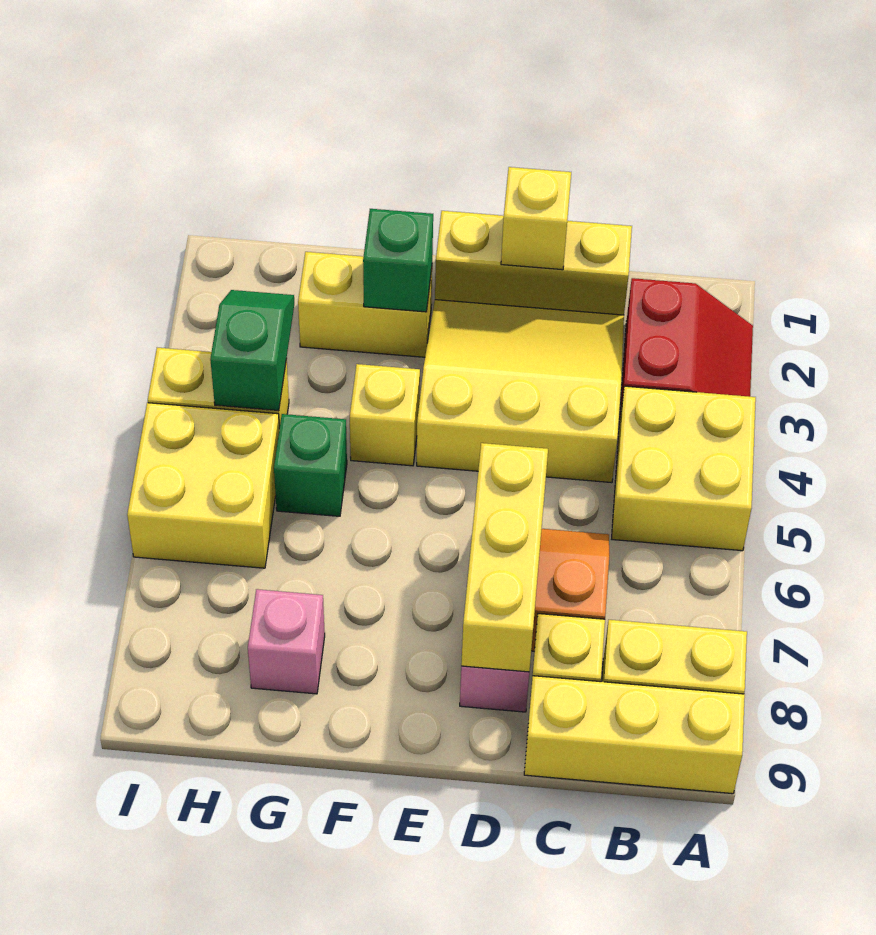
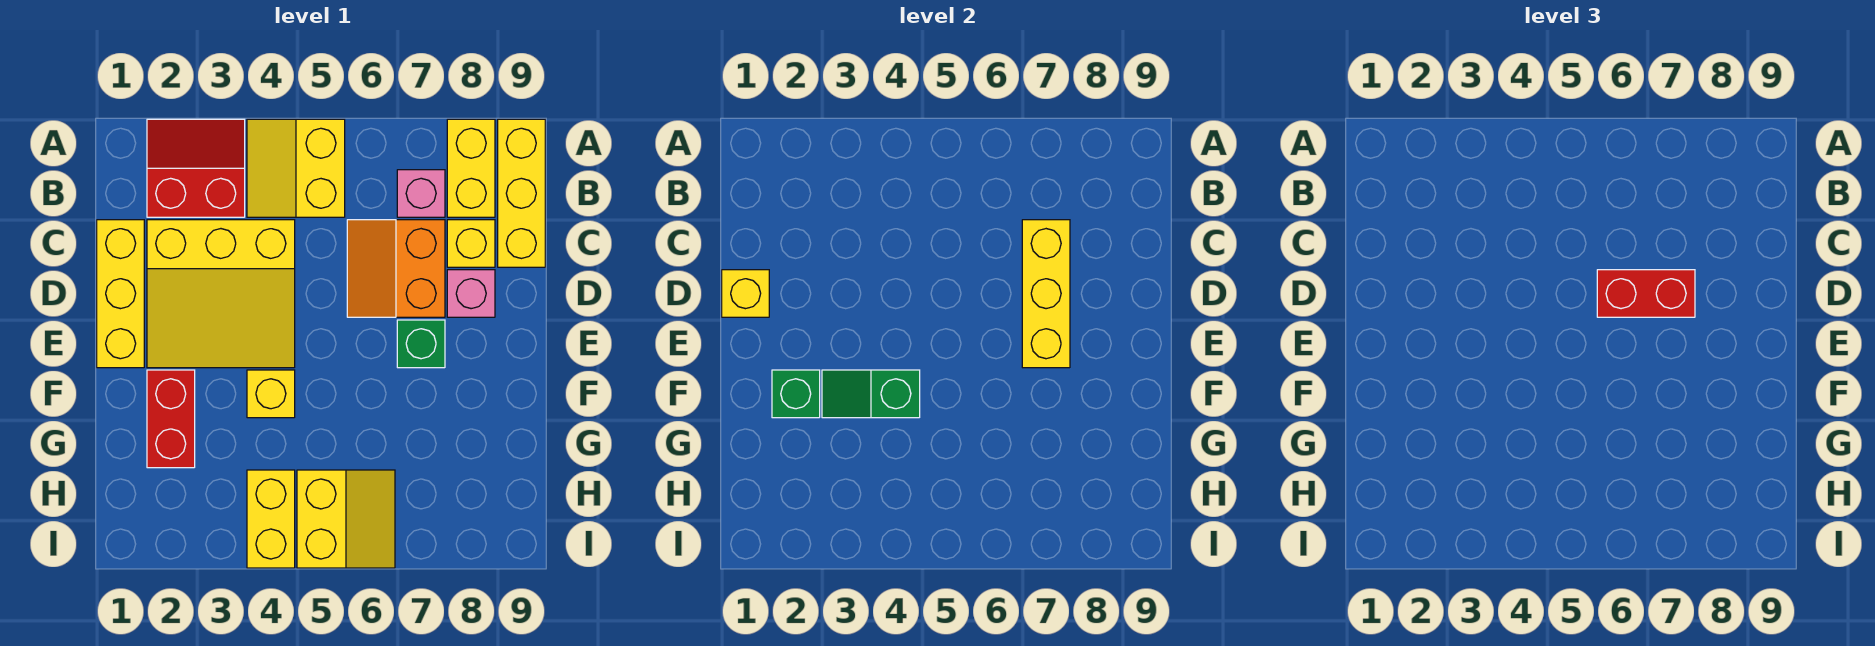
yellow brick A4:B5 level 1 -> yellow slope A4:B5 level 1 top 5
yellow slope C2:E4 level 1 top 4 -> yellow slope C2:E4 level 1 top C
yellow brick D6:D8 level 2 -> yellow brick C7:E7 level 2
none -> red brick D6:D7 level 3
yellow brick F2:G2 level 1 -> red brick F2:G2 level 1
green brick G5 level 1 -> green brick E7 level 1
pink brick G8 level 1 -> pink brick B7 level 1
green slope H3:H4 level 2 top 4 -> green slope F3:F4 level 2 top 4
yellow brick H5:I6 level 1 -> yellow slope H5:I6 level 1 top 5

